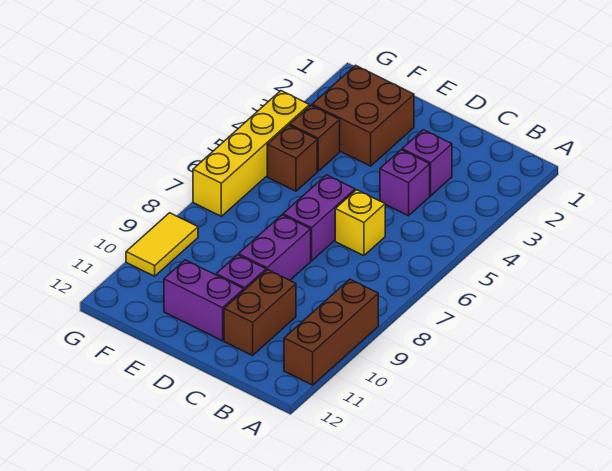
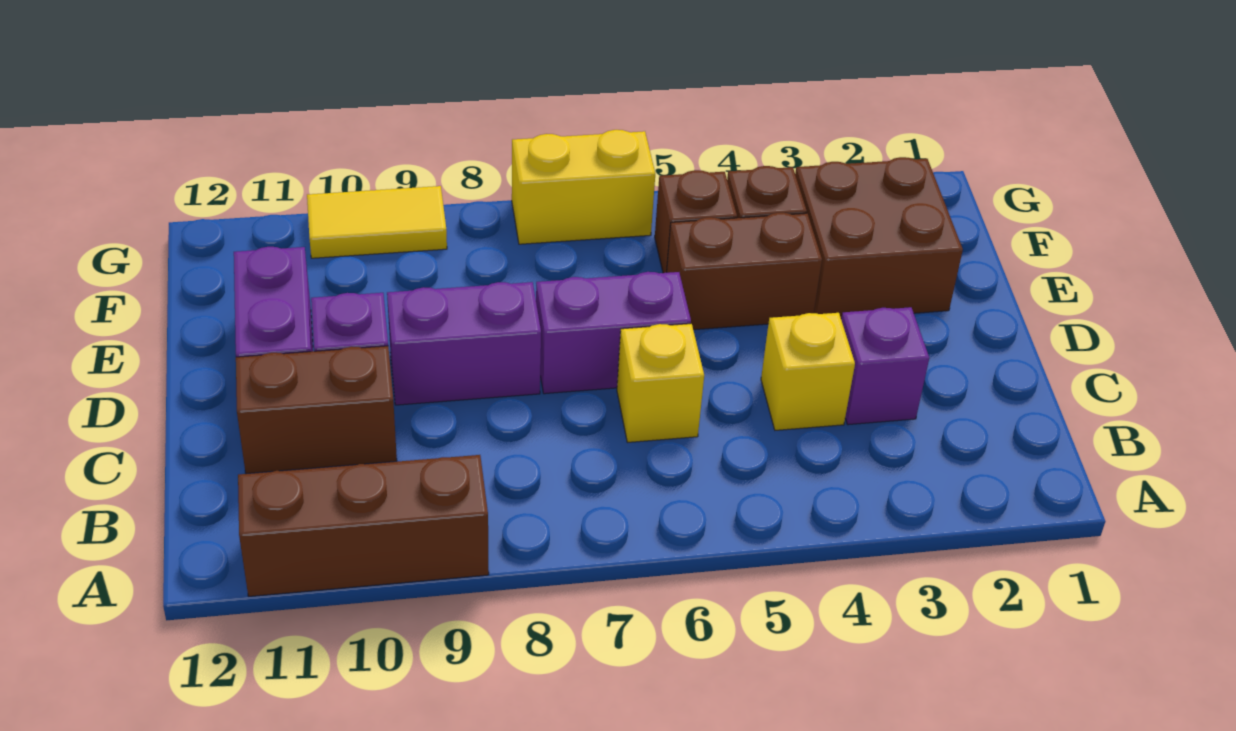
purple brick C4 level 1 -> yellow brick C4 level 1
none -> brown brick E4:E5 level 1
yellow brick G4:G7 level 1 -> yellow brick G6:G7 level 1

